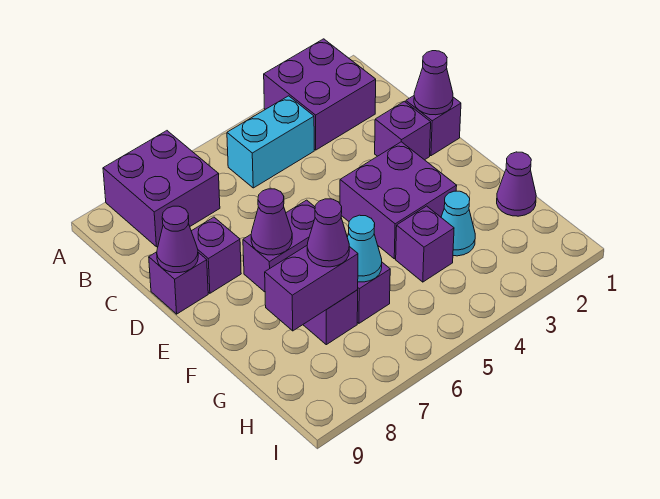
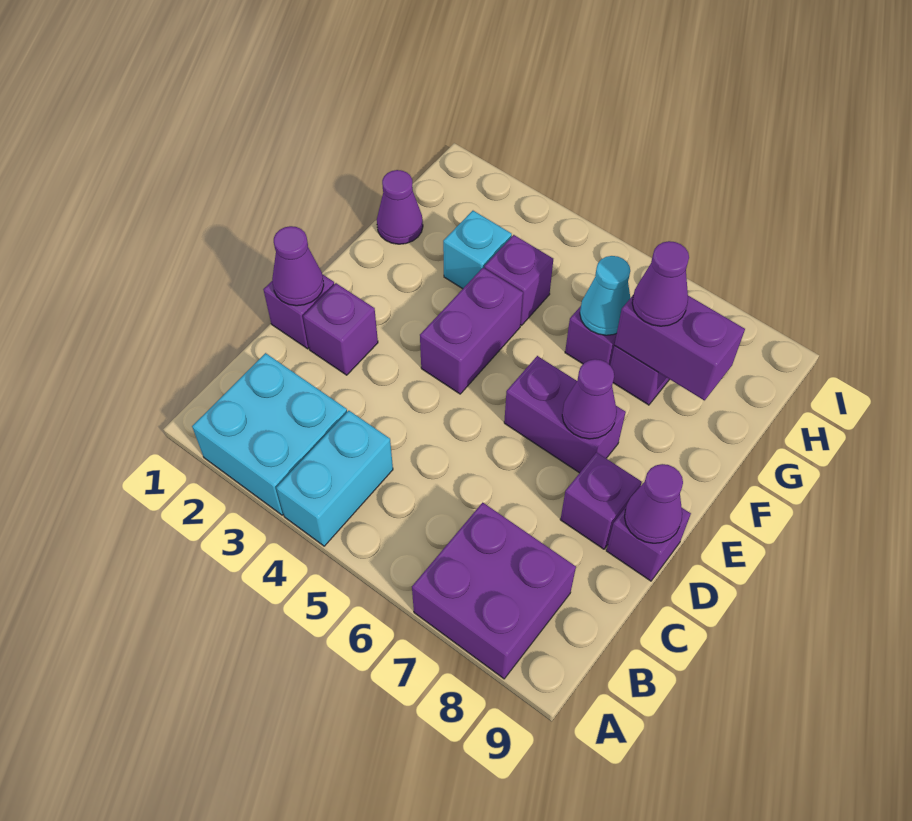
purple brick A2:B3 level 1 -> cyan brick A2:B3 level 1
cyan brick B4:B5 level 1 -> cyan brick A4:B4 level 1
purple brick E3:F4 level 1 -> purple brick E4:F4 level 1
cyan cone G3 level 1 -> cyan brick G3 level 1

